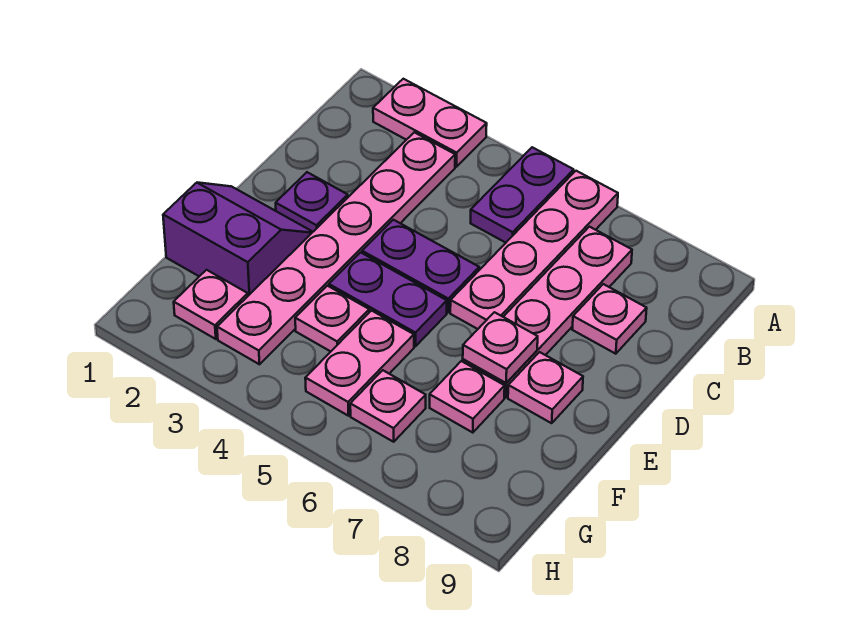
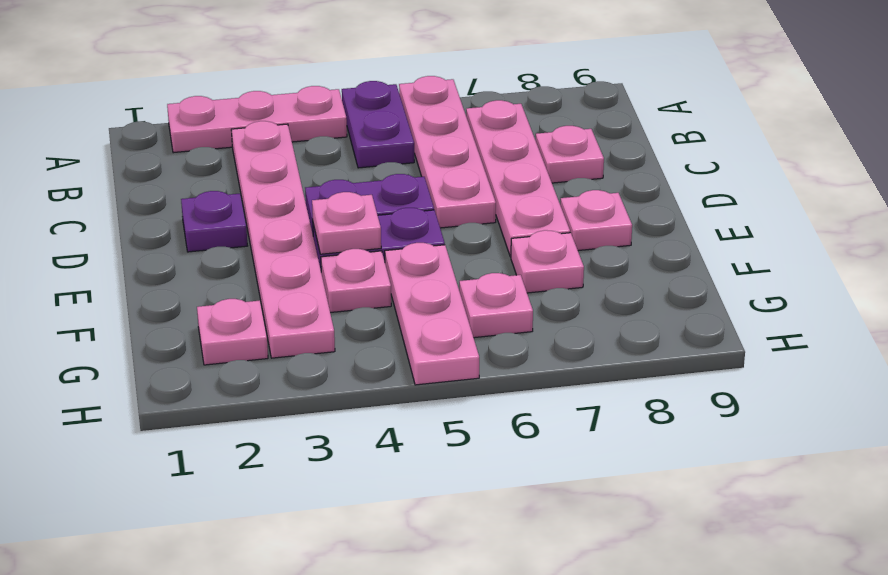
pink plate A2:A3 level 1 -> pink plate A2:A4 level 1
purple slope E1:F2 level 1 top F -> none
pink plate E7 level 2 -> pink plate E4 level 2
pink plate F5:G5 level 1 -> pink plate F5:H5 level 1

